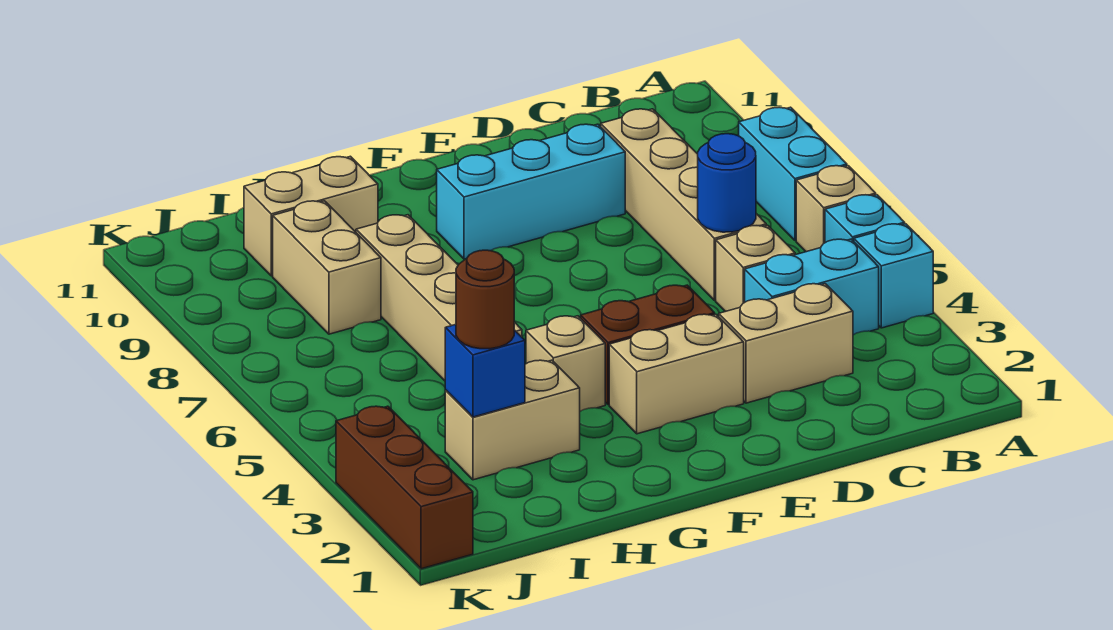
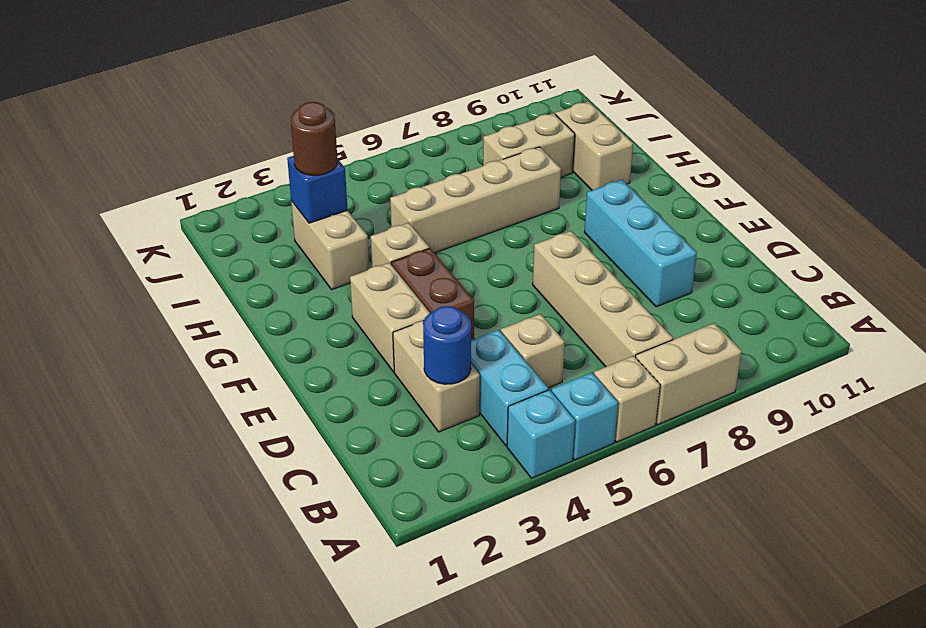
cyan brick A7:A8 level 1 -> tan brick A7:A8 level 1
tan brick C6:C9 level 1 -> tan brick B7:E7 level 1
blue round brick C6 level 2 -> blue round brick C3 level 2
brown brick K1:K3 level 1 -> none

